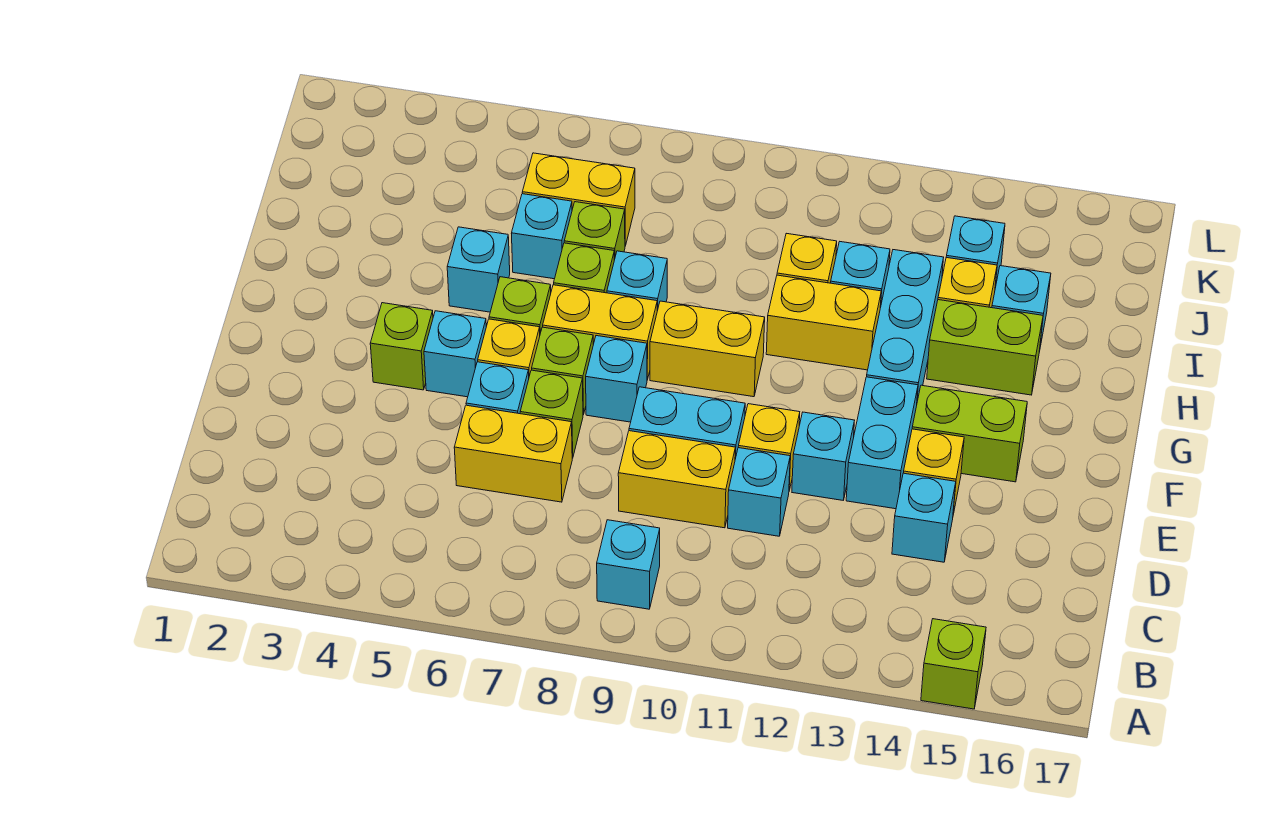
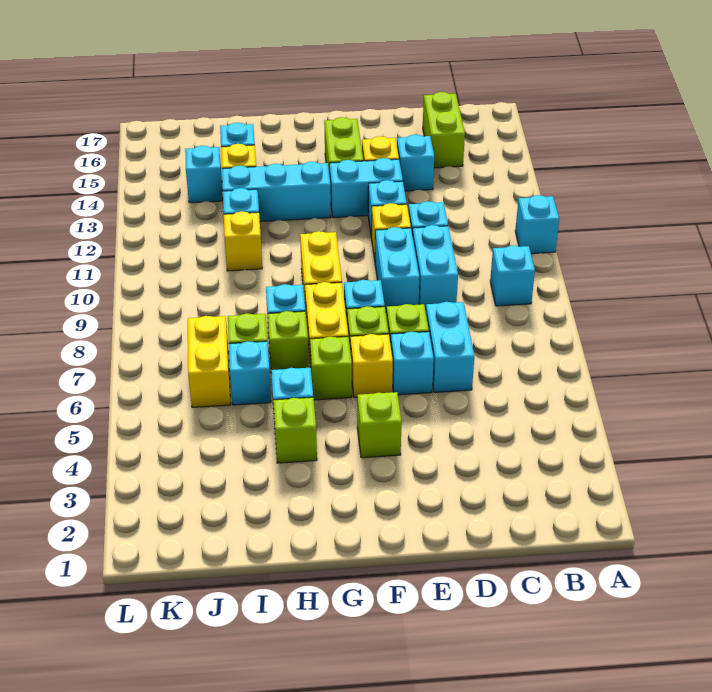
lime brick A15 level 1 -> lime brick H4 level 1
yellow brick D6:D7 level 1 -> cyan brick D6:D7 level 1
yellow brick D9:D10 level 1 -> cyan brick D9:D10 level 1
cyan brick F5 level 1 -> cyan brick A11 level 1
yellow brick H11:H12 level 1 -> none
lime brick H14:H15 level 1 -> lime brick C15:C16 level 1

